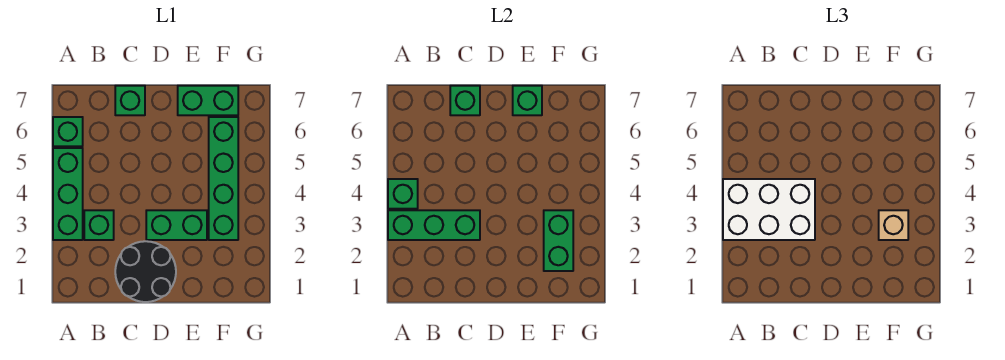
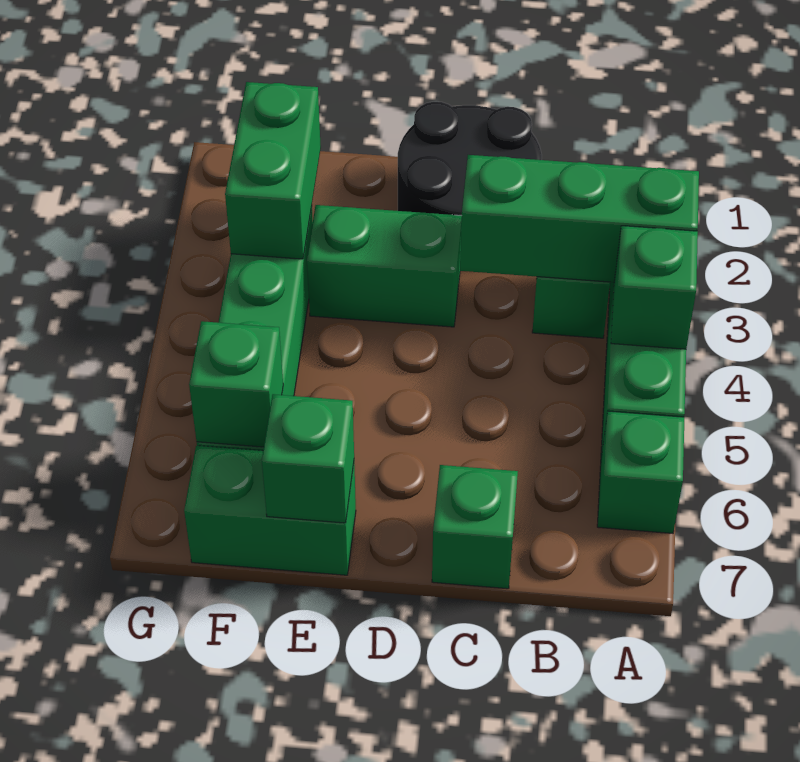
white brick A3:C4 level 3 -> none
green brick C7 level 2 -> green brick F6 level 2
tan brick F3 level 3 -> none

